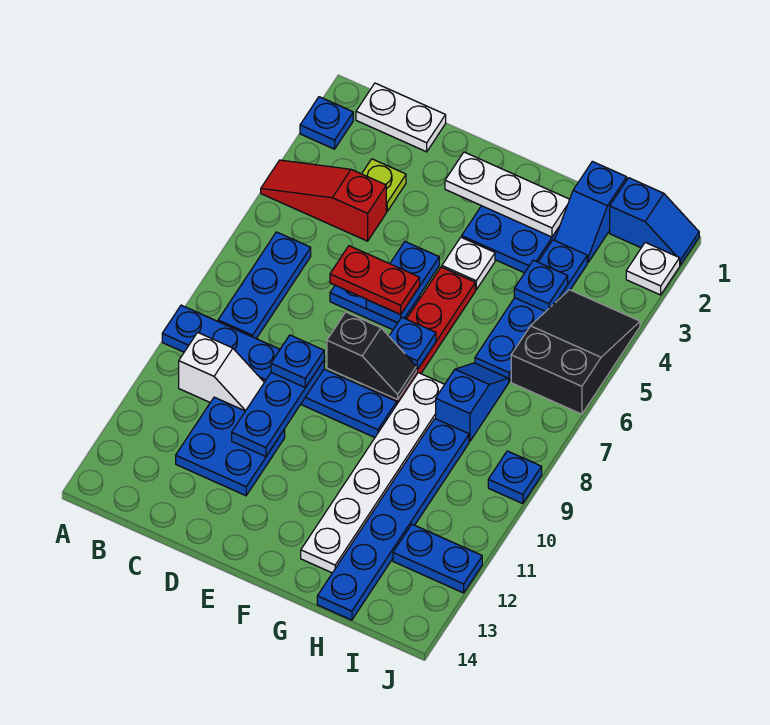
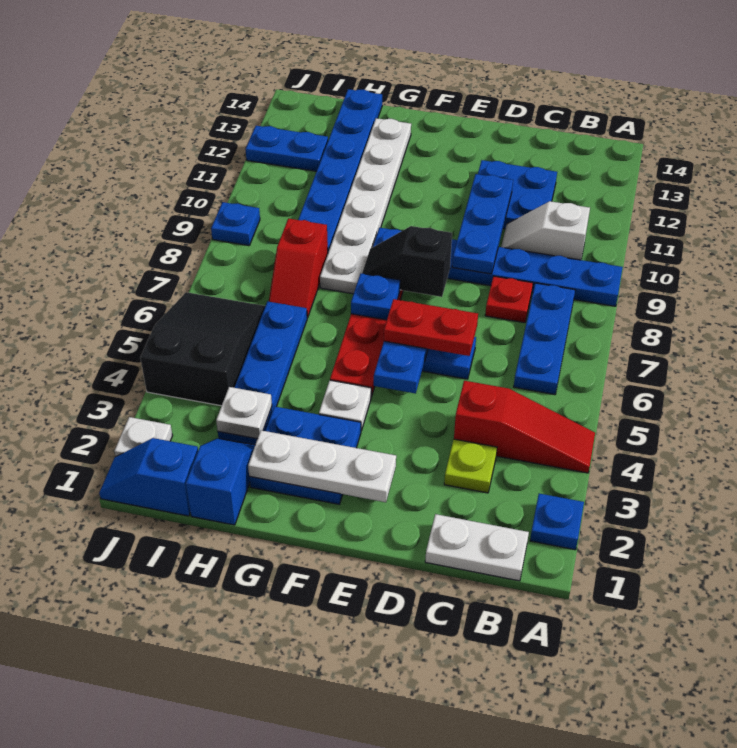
none -> red plate C8 level 1
blue plate D9 level 3 -> none
none -> white plate H3 level 2
blue plate H4 level 2 -> none
blue slope H7:H8 level 1 top 8 -> red slope H7:H8 level 1 top 8
black slope I4:J6 level 1 top 6 -> black slope I4:J6 level 1 top 4

